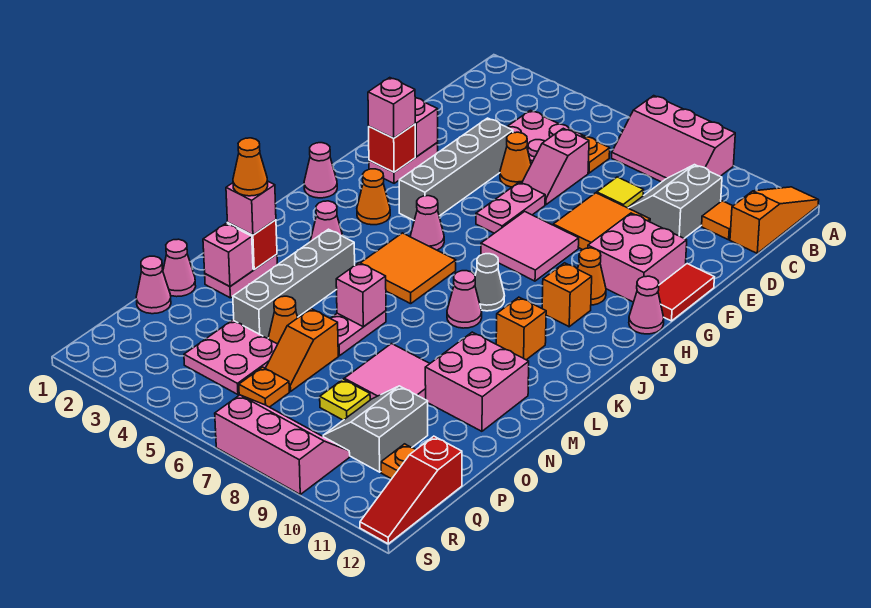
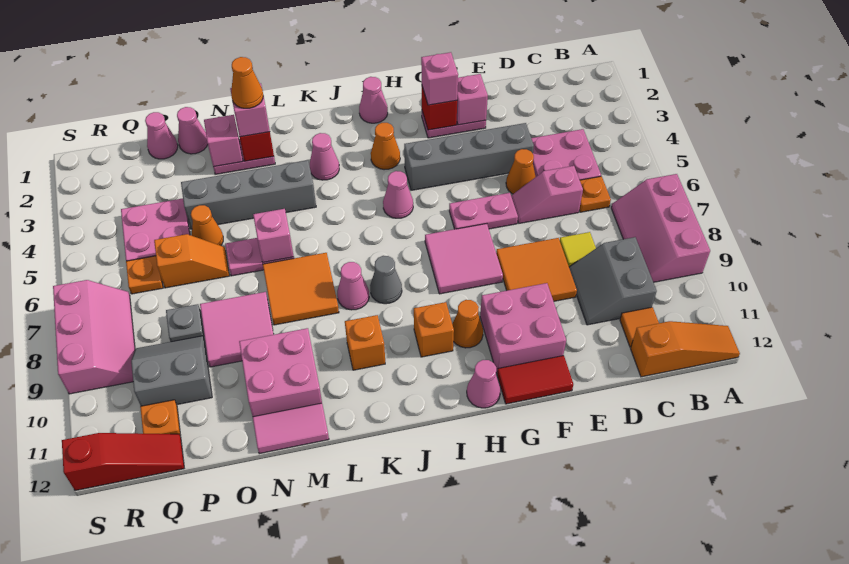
grey slope C9:D10 level 1 top 10 -> grey slope C9:D10 level 1 top C
orange tile J5:K6 level 1 -> orange tile L7:M8 level 1
none -> pink tile M12:N12 level 1
orange slope O6:P6 level 1 top O -> orange slope O6:P6 level 1 top P
yellow plate P8 level 1 -> grey plate P8 level 1
red slope Q12:S12 level 1 top Q -> red slope Q12:S12 level 1 top S

